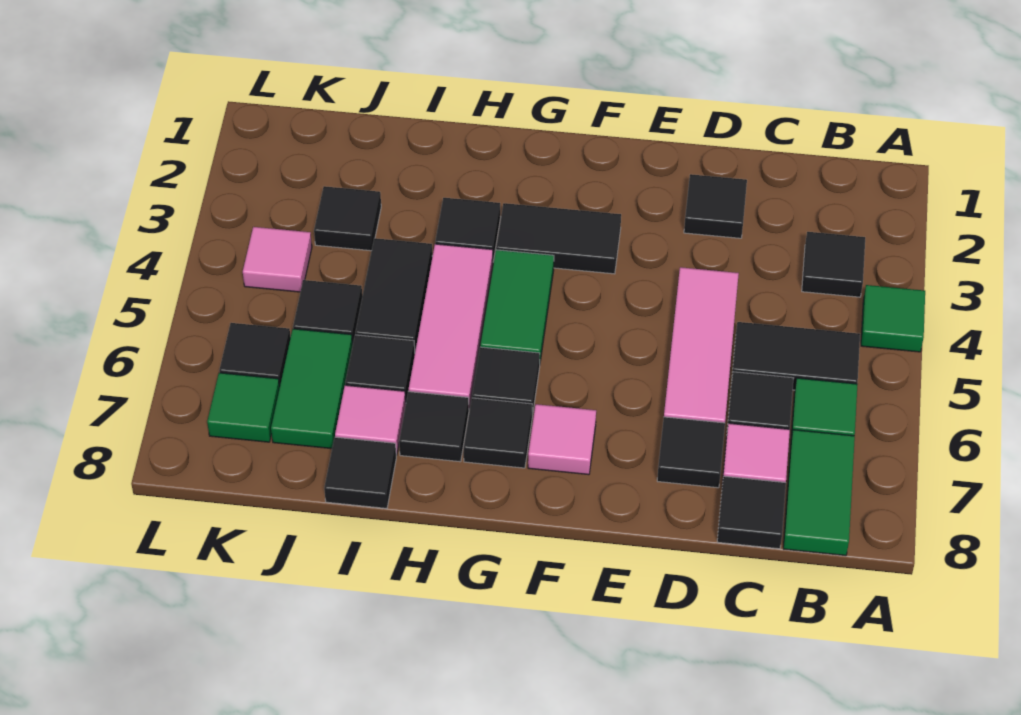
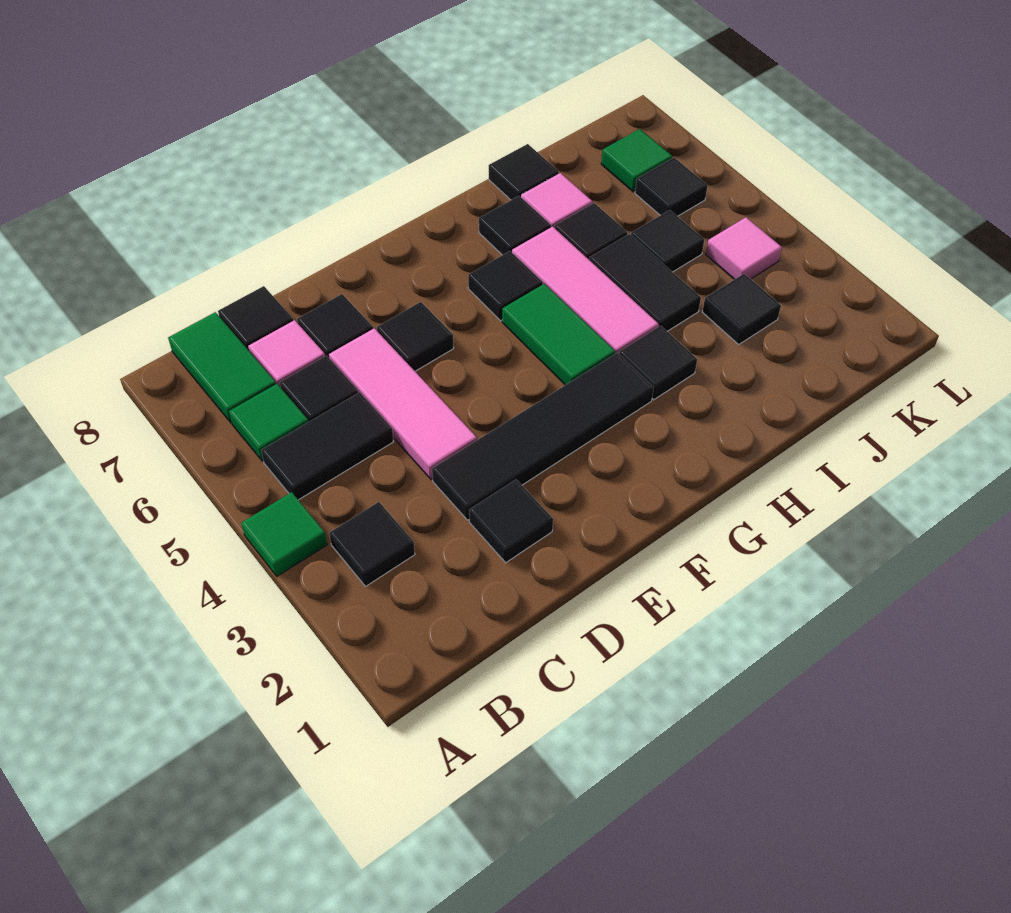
black tile F3:G3 level 1 -> black tile D3:G3 level 1
pink tile F7 level 1 -> none
black tile G7 level 1 -> black tile E6 level 1
green tile J6:J7 level 1 -> none

